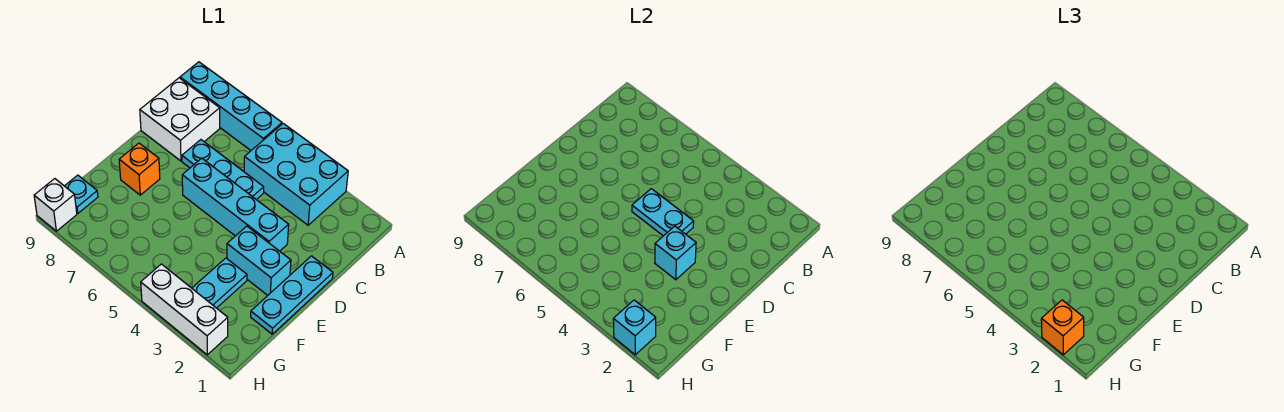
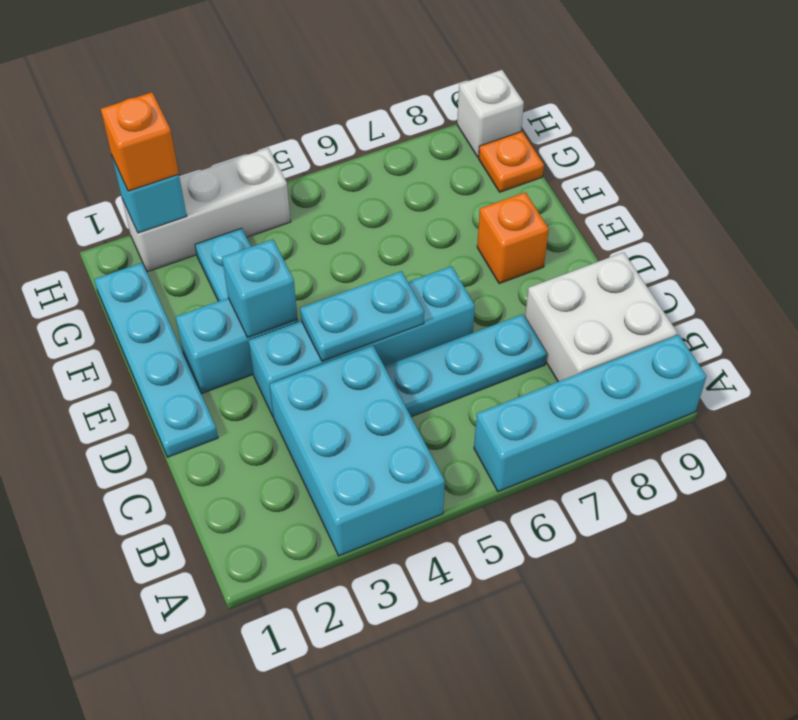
cyan brick A3:B5 level 1 -> cyan brick A3:C4 level 1
cyan plate D1:F1 level 1 -> cyan plate D1:G1 level 1
cyan plate G9 level 1 -> orange plate G9 level 1

